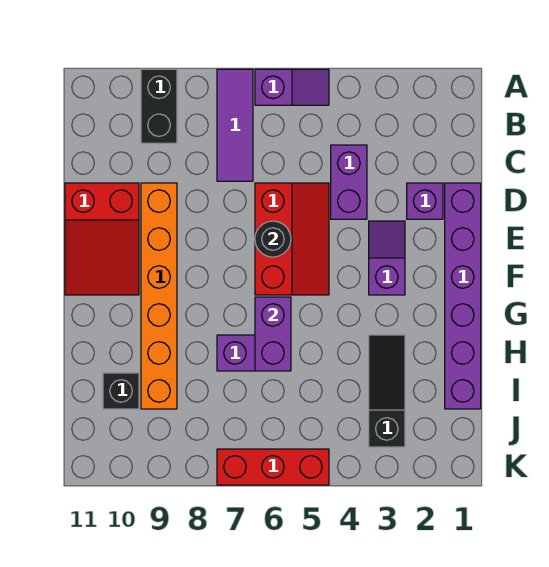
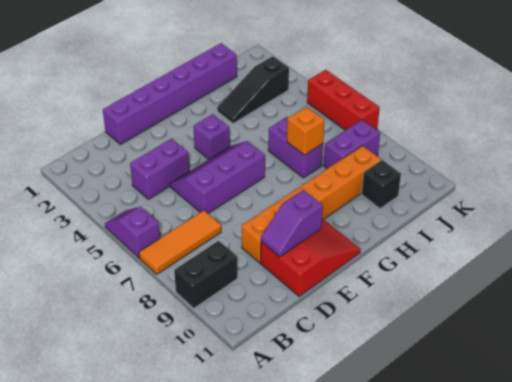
purple tile A7:C7 level 1 -> orange tile A7:C7 level 1
purple brick D2 level 1 -> purple brick F4 level 1
red slope D5:F6 level 1 top 6 -> purple slope D5:F6 level 1 top 6
purple slope E3:F3 level 1 top F -> purple slope D10:E10 level 2 top E
black round brick E6 level 2 -> none
purple brick G6:H6 level 2 -> purple brick I8:J8 level 1
none -> orange brick H7 level 2

